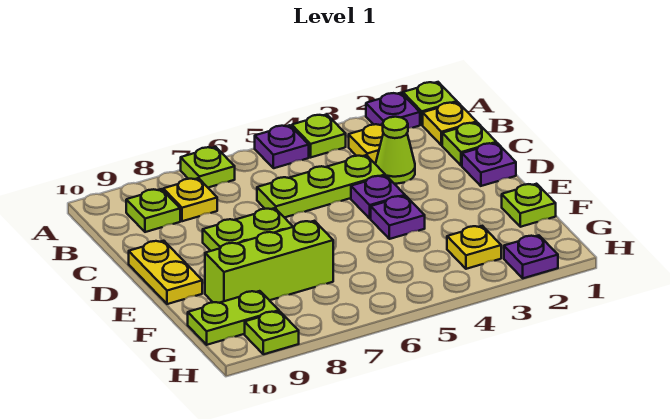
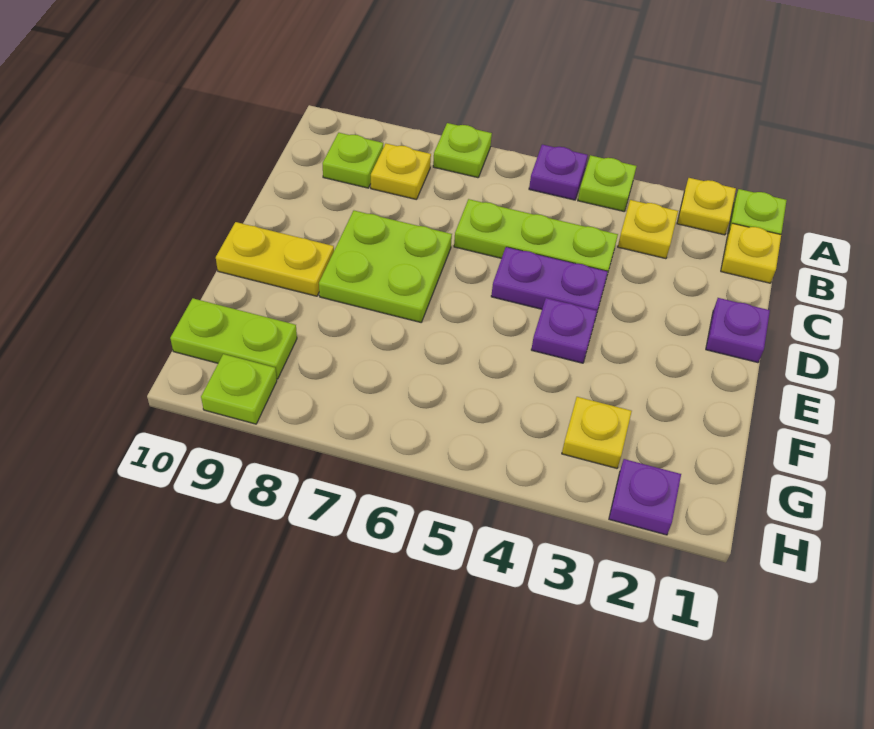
purple plate A2 level 1 -> yellow plate A2 level 1
lime plate C1 level 1 -> none
lime cone C3 level 1 -> none
purple plate D4 level 1 -> purple plate D4:D5 level 1
yellow plate D10:E10 level 1 -> yellow plate E9:E10 level 1
lime plate F1 level 1 -> none
lime brick F7:F9 level 1 -> none

